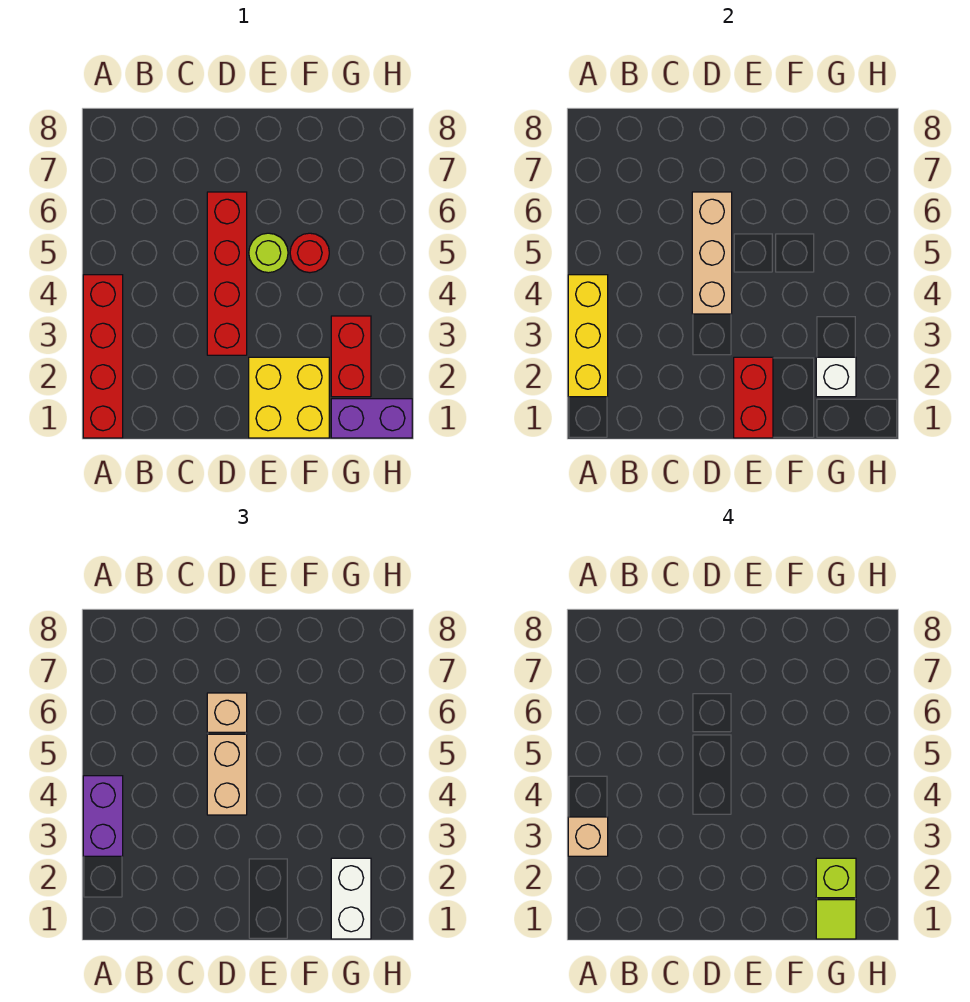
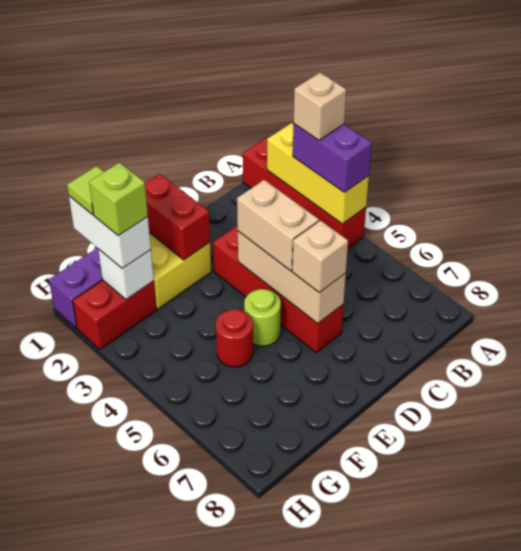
red brick G2:G3 level 1 -> red brick G2:H2 level 1

